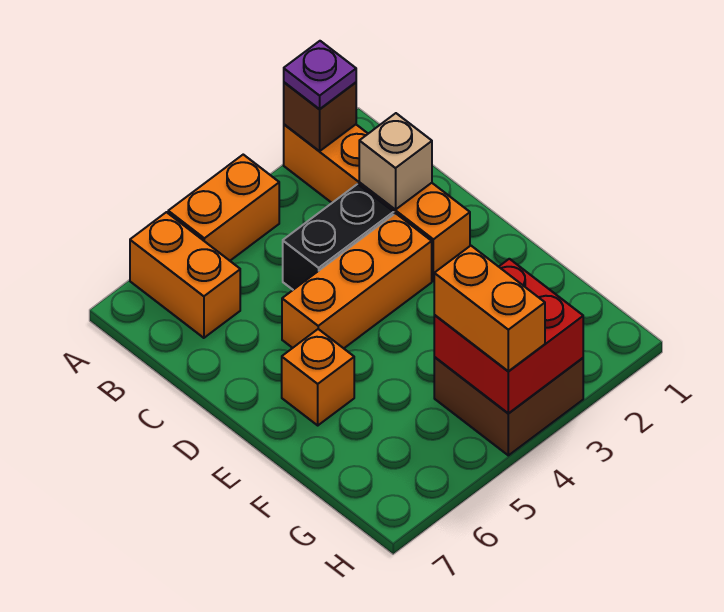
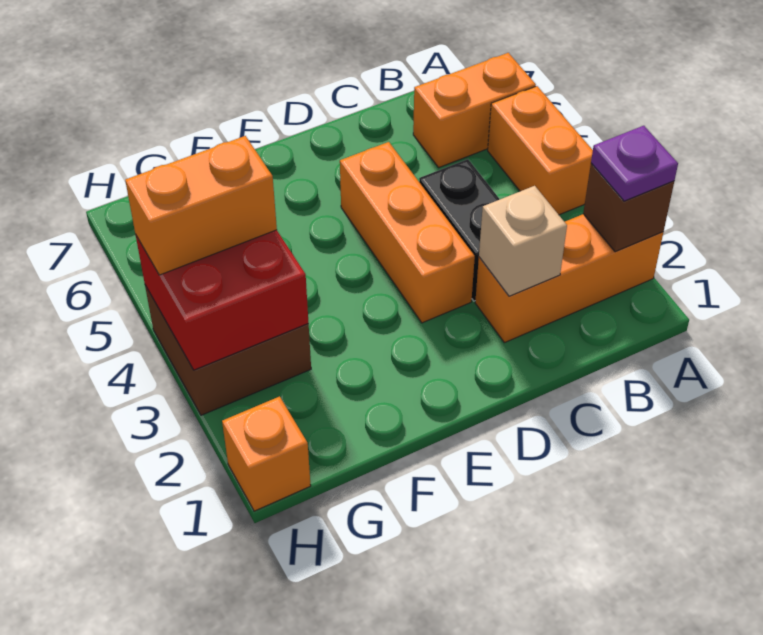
orange brick A2:D2 level 1 -> orange brick A2:C2 level 1
orange brick E6 level 1 -> orange brick H1 level 1

